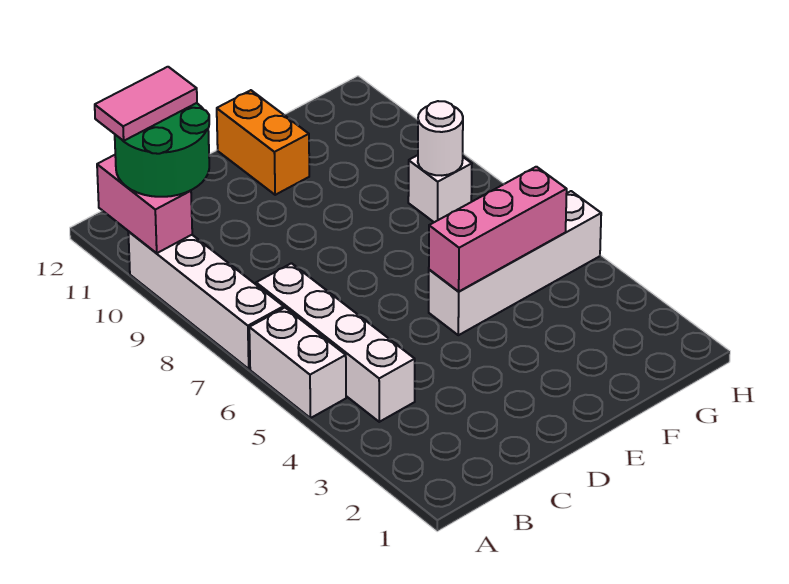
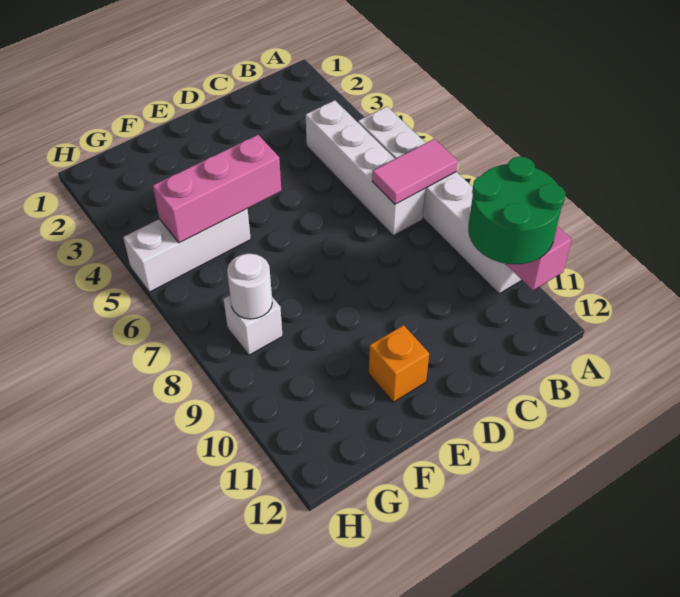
pink tile A11:B11 level 4 -> pink tile A7:B7 level 2
white brick E5:H5 level 1 -> white brick F5:H5 level 1
orange brick E11:E12 level 1 -> orange brick E11 level 1

